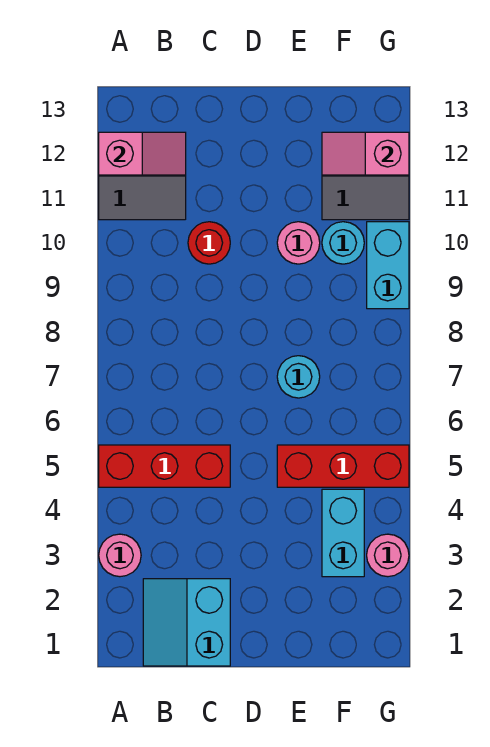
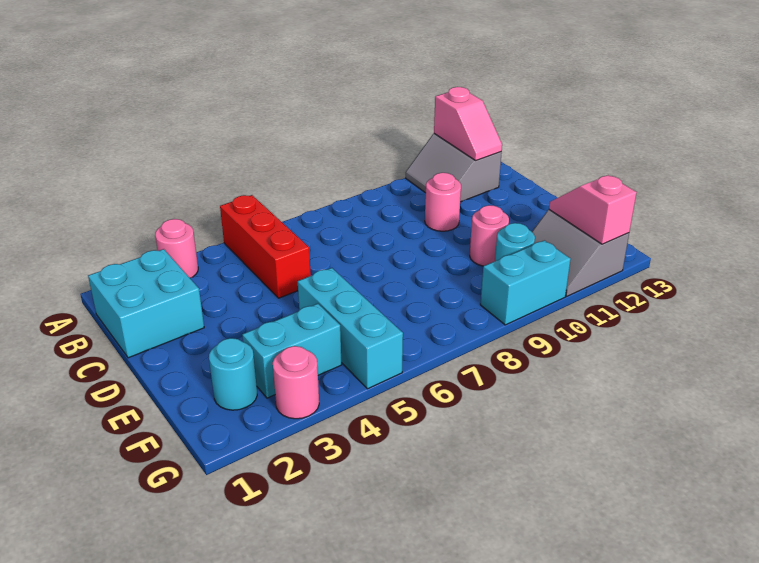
cyan slope B1:C2 level 1 top C -> cyan brick B1:C2 level 1
red round brick C10 level 1 -> pink round brick C10 level 1
red brick E5:G5 level 1 -> cyan brick E5:G5 level 1
cyan round brick E7 level 1 -> cyan round brick F2 level 1

